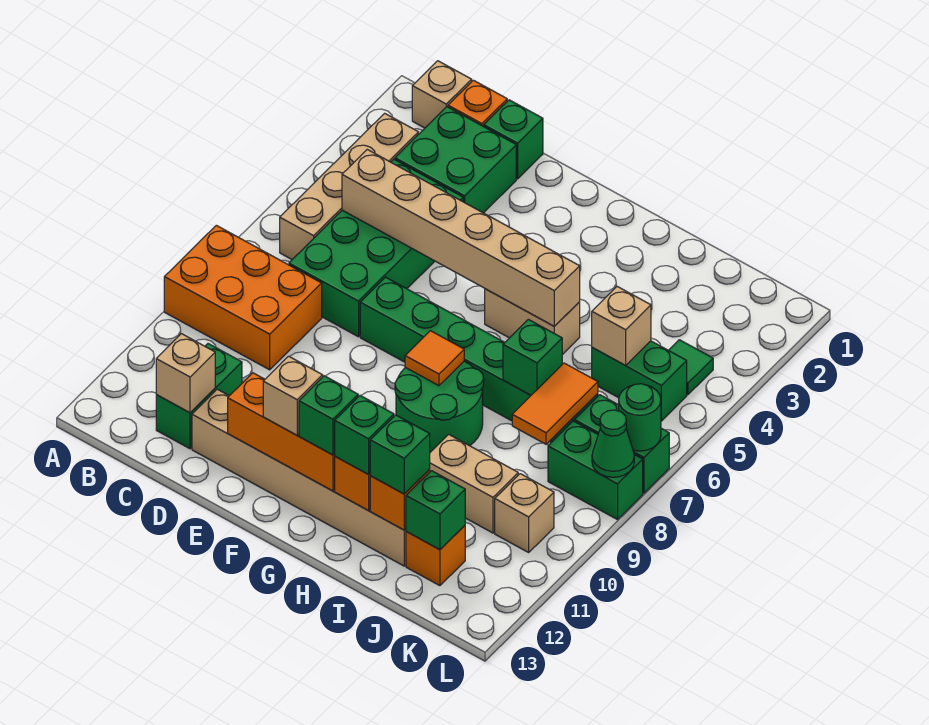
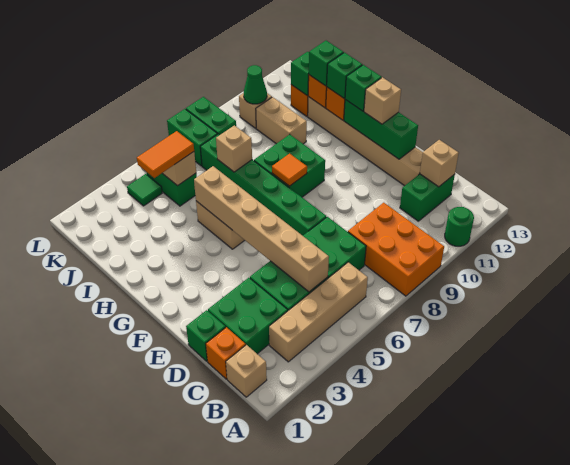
orange brick E12:G12 level 2 -> green brick E12:G12 level 2
green round brick G8:H9 level 1 -> green brick G8:H9 level 1
green brick I7 level 2 -> tan brick I7 level 2
orange tile J7:J8 level 2 -> orange tile J4:J5 level 3
green round brick L7 level 2 -> green round brick A11 level 1
green cone L8 level 2 -> green cone K10 level 2

